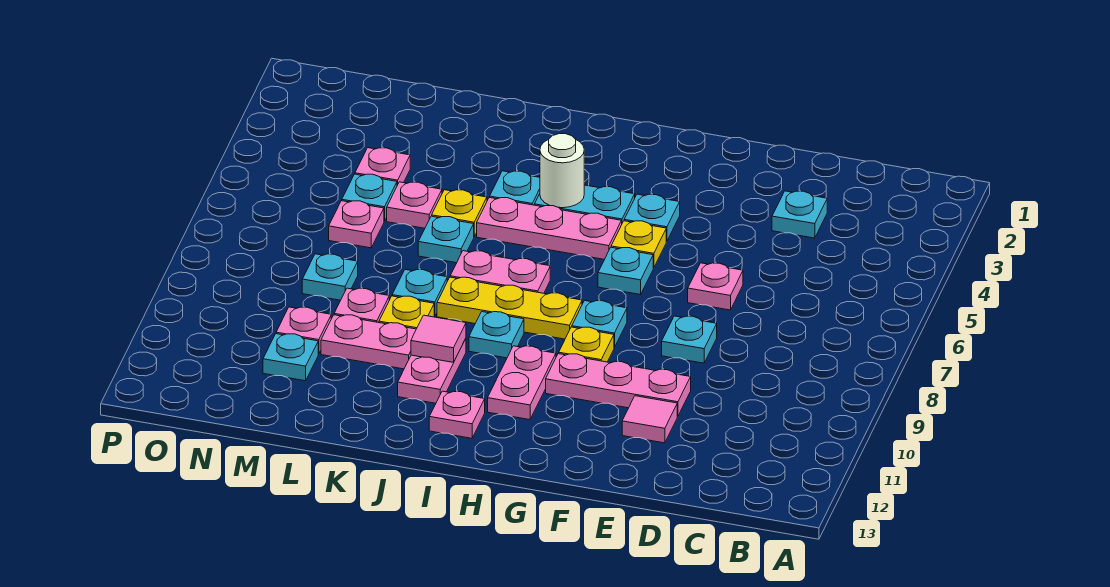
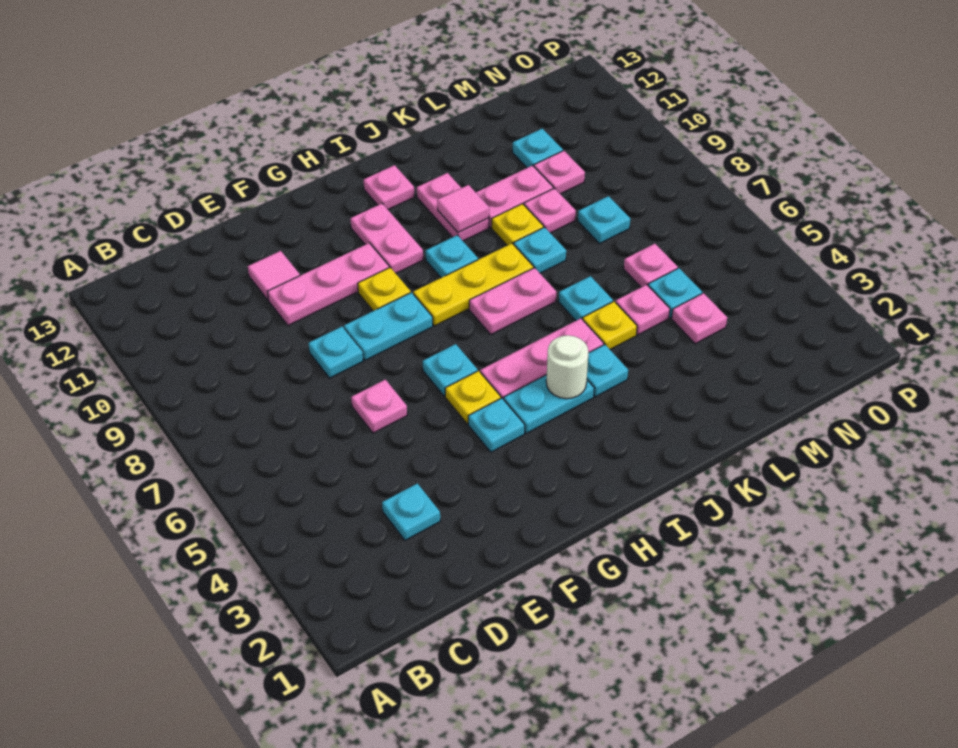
cyan plate G8 level 1 -> cyan plate F8:G8 level 1

